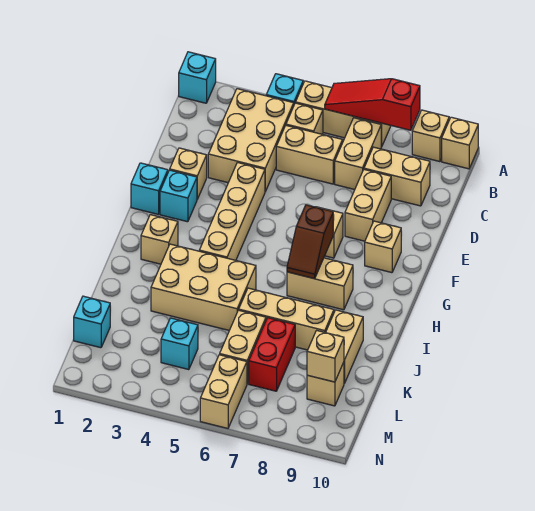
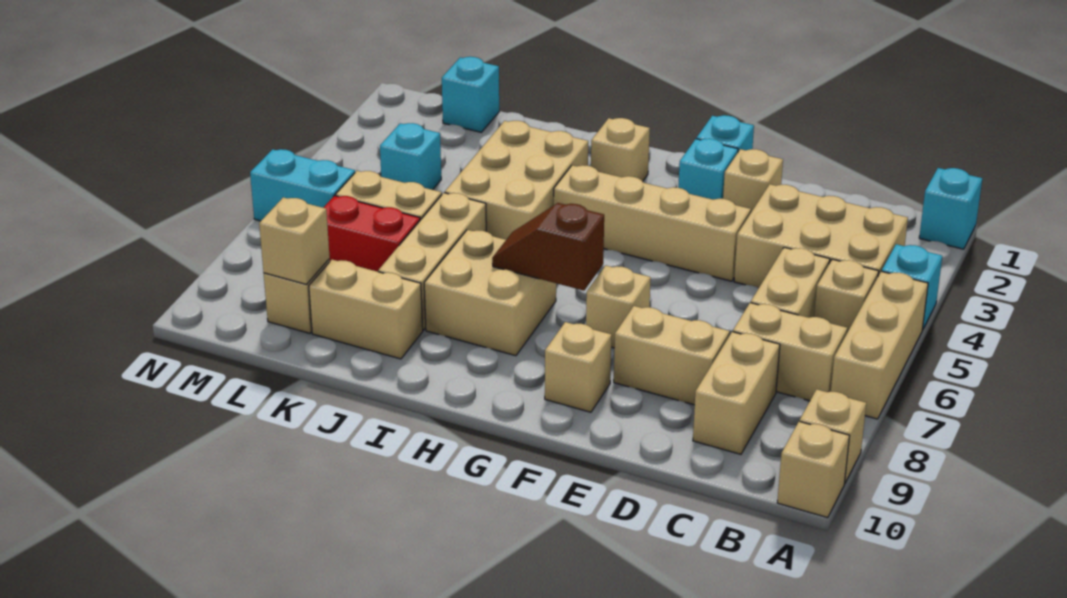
red slope A6:A8 level 2 top 8 -> none
tan brick H7:H8 level 1 -> tan brick H7:I8 level 1
tan brick M6:N6 level 1 -> cyan brick M6:N6 level 1

